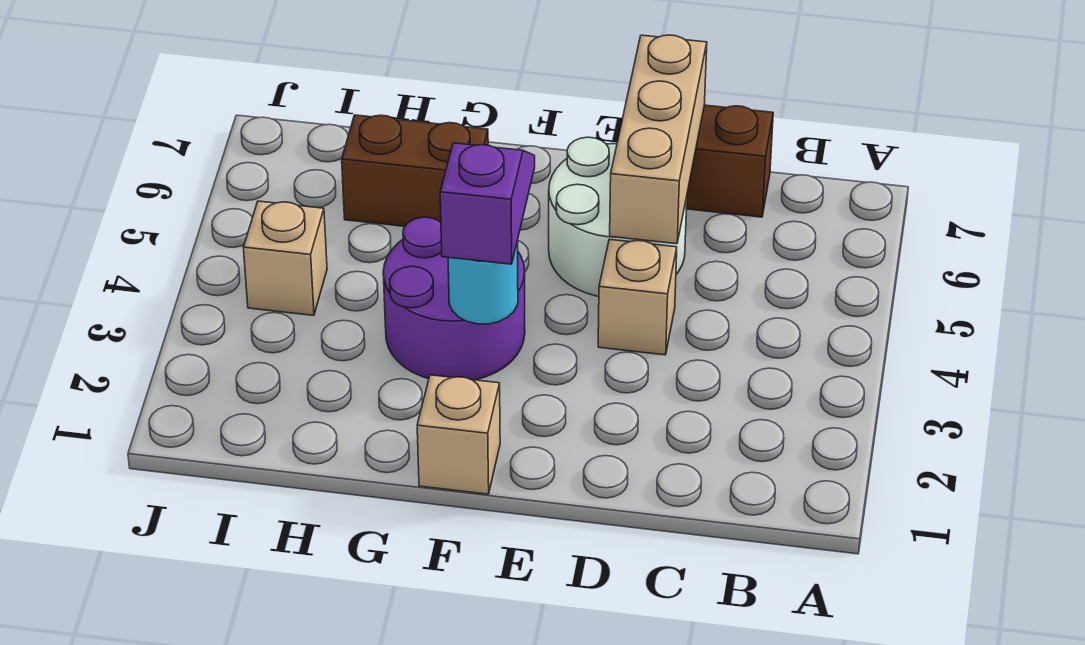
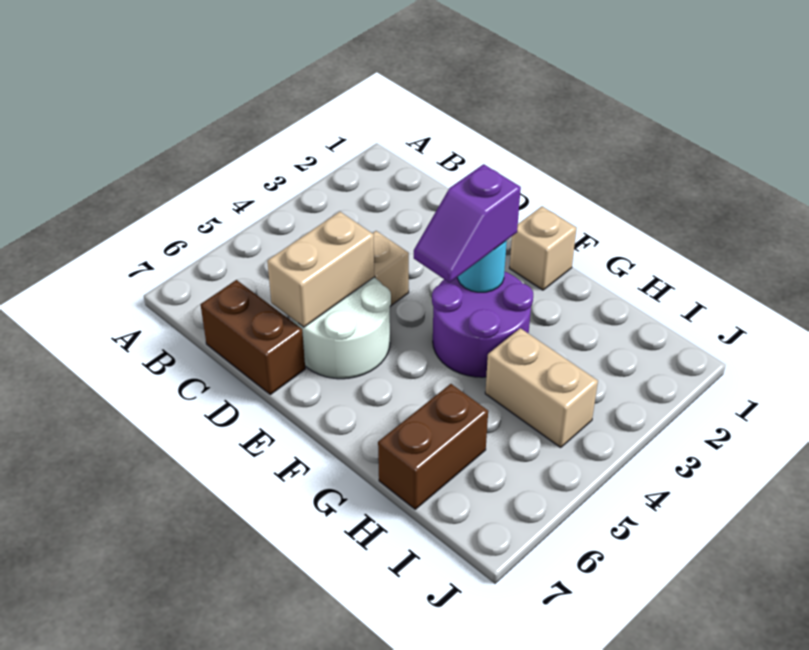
tan brick D5:D7 level 2 -> tan brick D5:D6 level 2
brown brick G6:H6 level 1 -> brown brick H6:H7 level 1
tan brick I4 level 1 -> tan brick H4:I4 level 1

